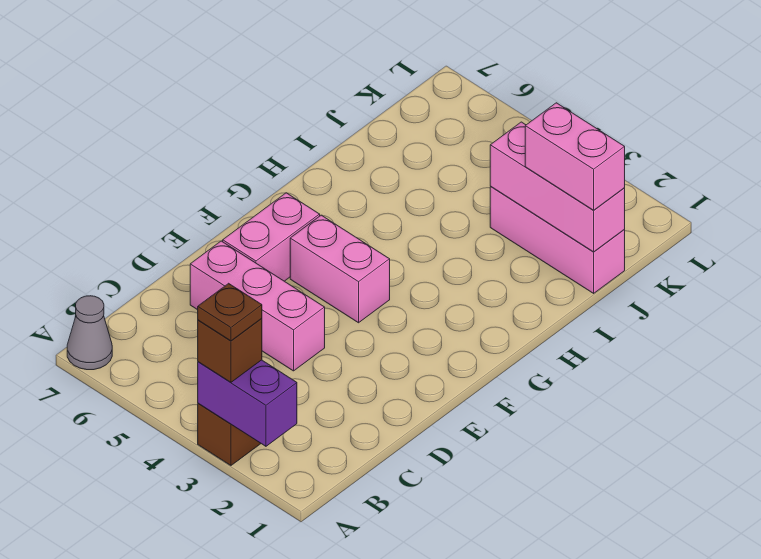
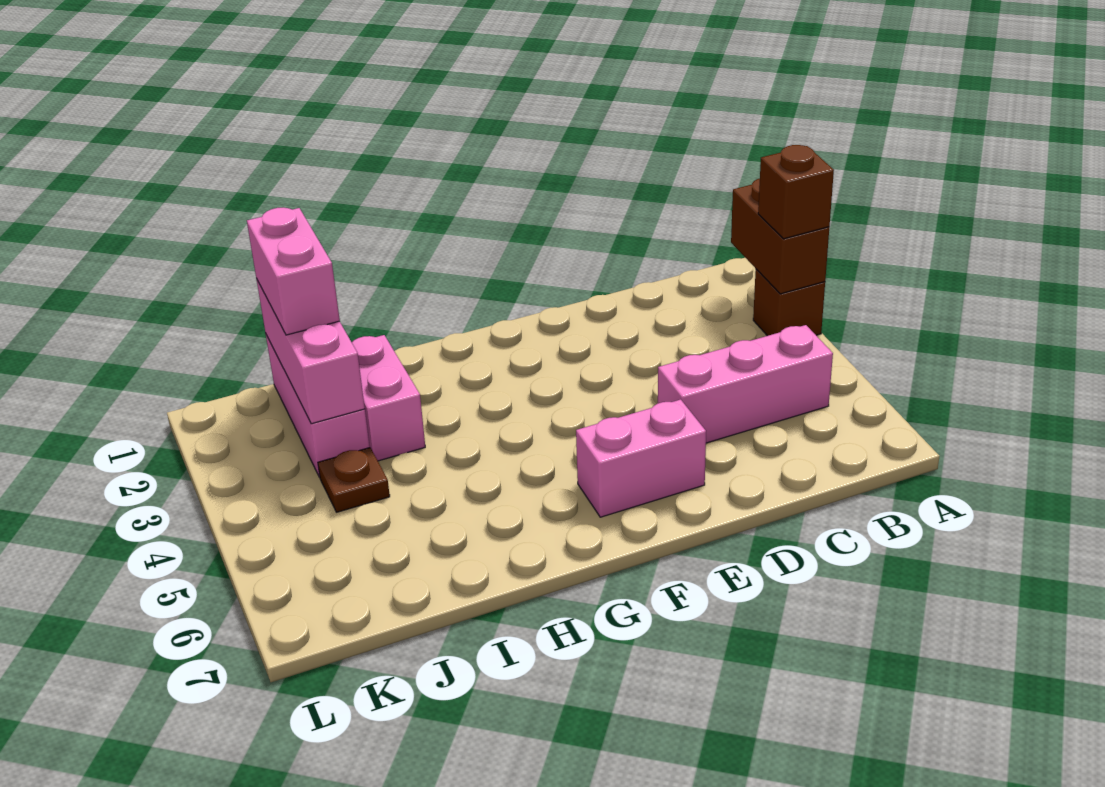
purple brick A2:A3 level 2 -> brown brick A2:A3 level 2
brown plate A3 level 4 -> brown plate J4 level 1
grey cone A7 level 1 -> none
pink brick D4:D6 level 1 -> pink brick B5:D5 level 1
pink brick F4:F5 level 1 -> pink brick I2:I3 level 1

